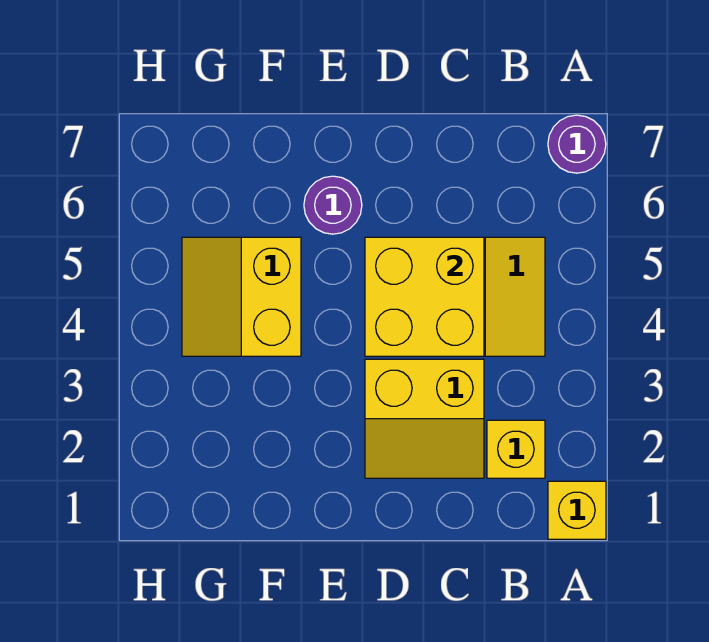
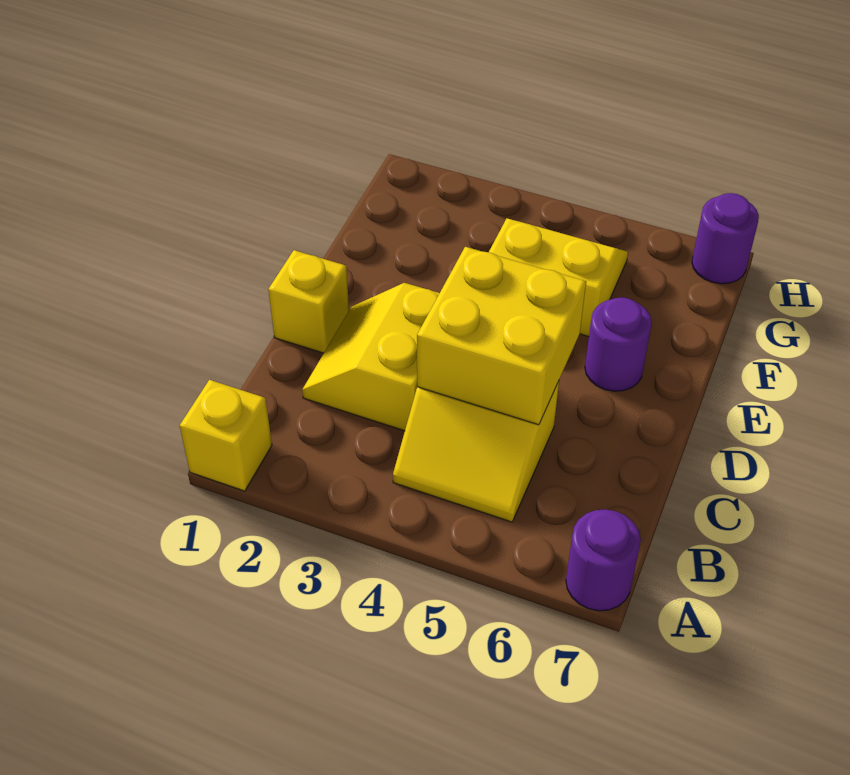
yellow brick B2 level 1 -> yellow brick D1 level 1
none -> purple round brick H7 level 1

